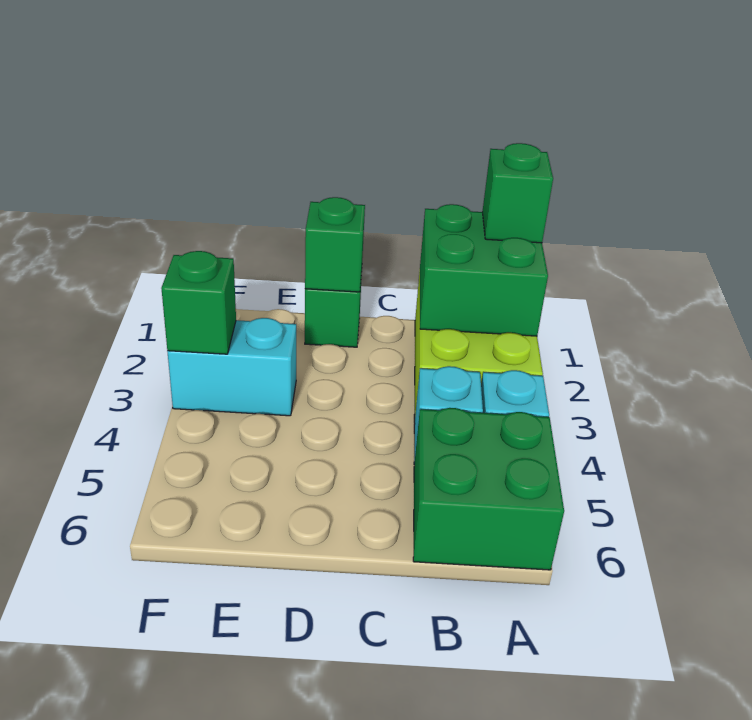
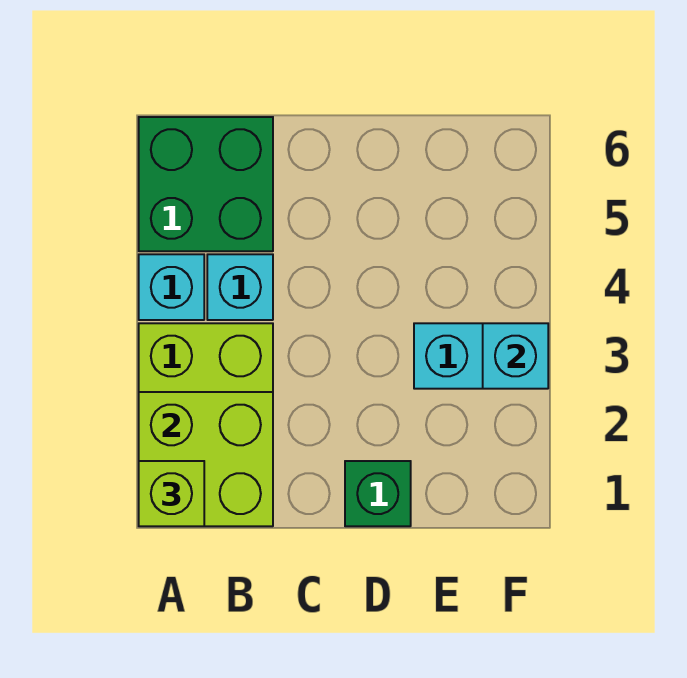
green brick A1:B2 level 2 -> lime brick A1:B2 level 2
green brick A1 level 3 -> lime brick A1 level 3
green brick D1 level 2 -> none
green brick F3 level 2 -> cyan brick F3 level 2

